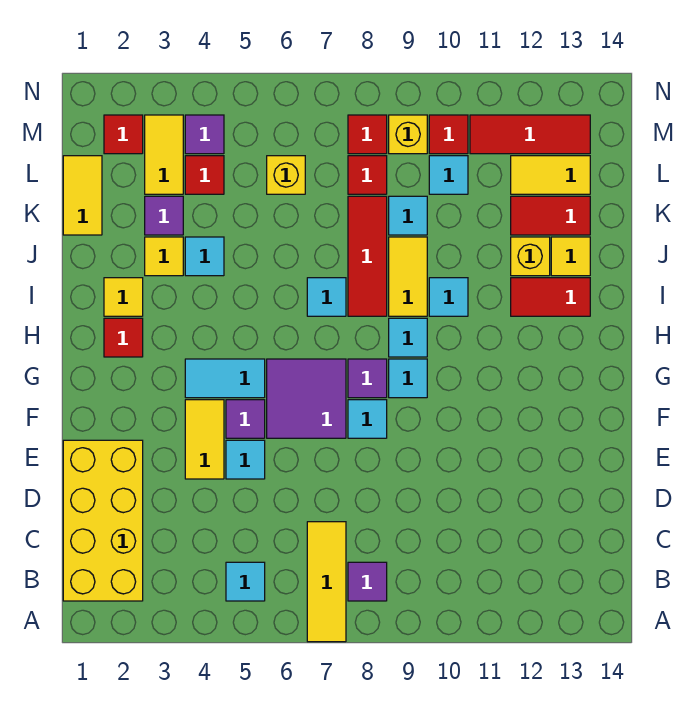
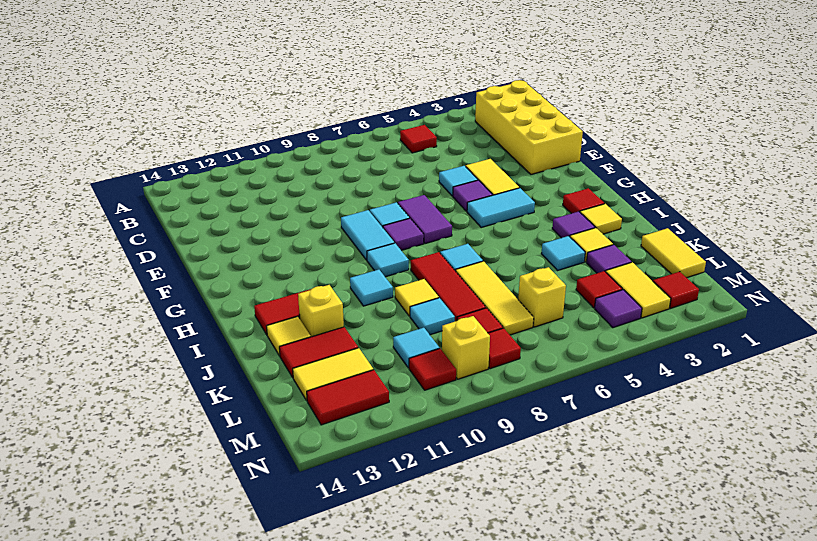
yellow tile A7:C7 level 1 -> yellow tile J7:L7 level 1
cyan tile B5 level 1 -> red tile B5 level 1
purple tile B8 level 1 -> purple tile I3 level 1
purple tile F6:G7 level 1 -> purple tile F7:G7 level 1
cyan tile G9 level 1 -> cyan tile F9:G9 level 1
yellow tile I9:J9 level 1 -> yellow tile J9 level 1
red tile M11:M13 level 1 -> red tile M12:M13 level 1

